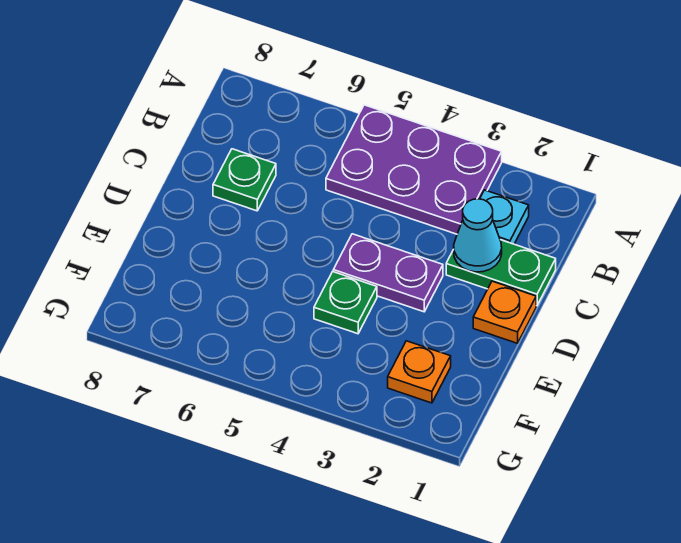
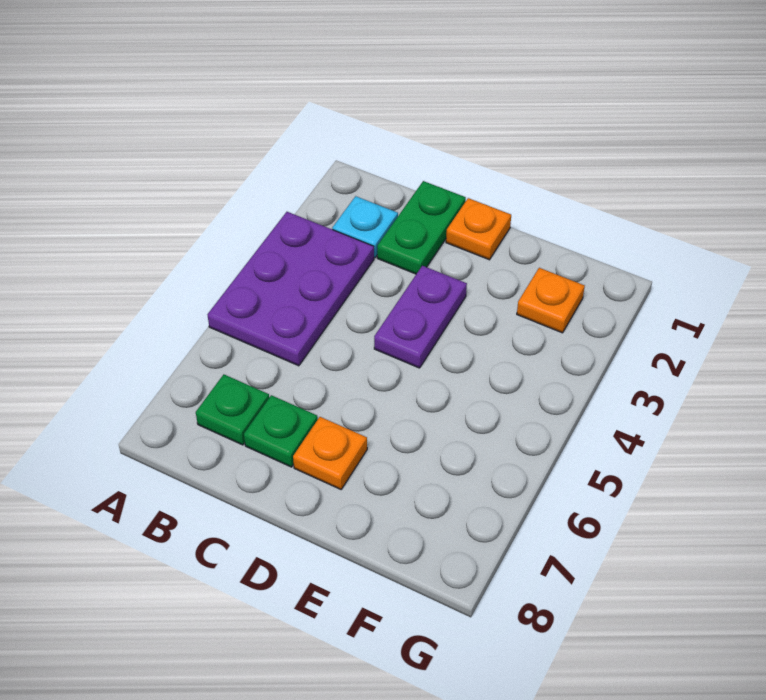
cyan cone C2 level 2 -> none
none -> orange plate D7 level 1
green plate E4 level 1 -> green plate B7 level 1

